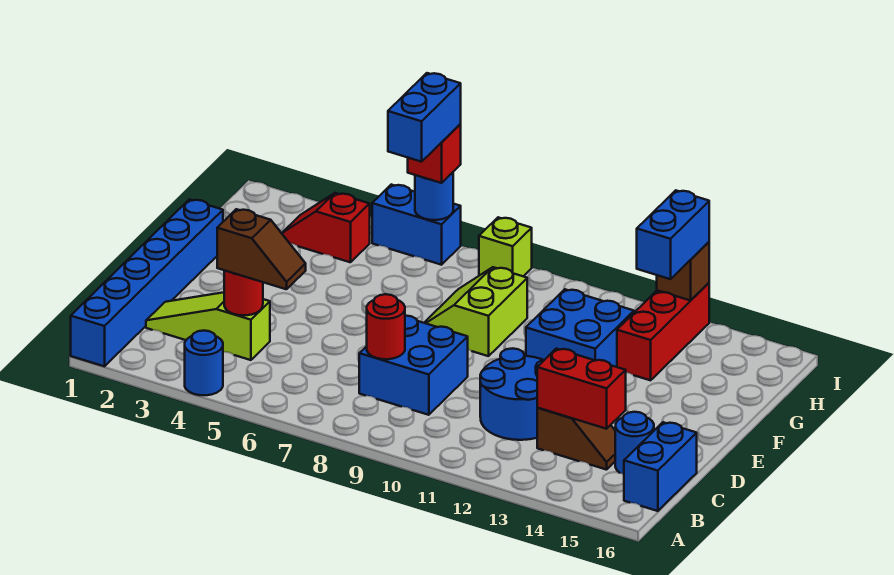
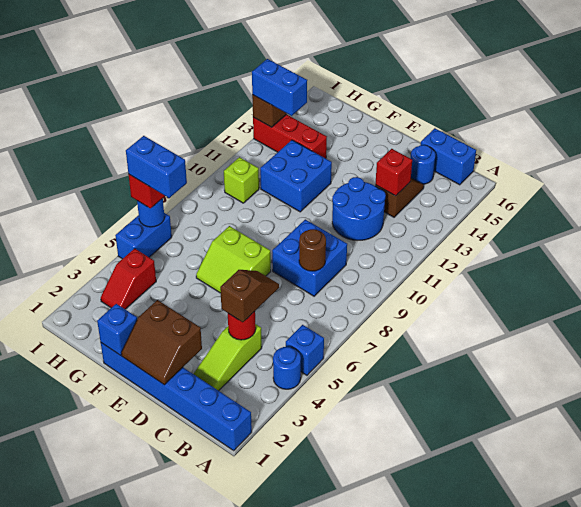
none -> blue brick A5 level 1
red round brick C8 level 2 -> brown round brick C8 level 2
red brick C13:C14 level 2 -> red brick C13 level 2
none -> brown slope D1:E2 level 2 top 2
none -> blue brick F1 level 2
lime slope F8:G9 level 1 top 9 -> lime slope E6:F7 level 1 top 7
lime brick I8 level 1 -> lime brick H10 level 1

